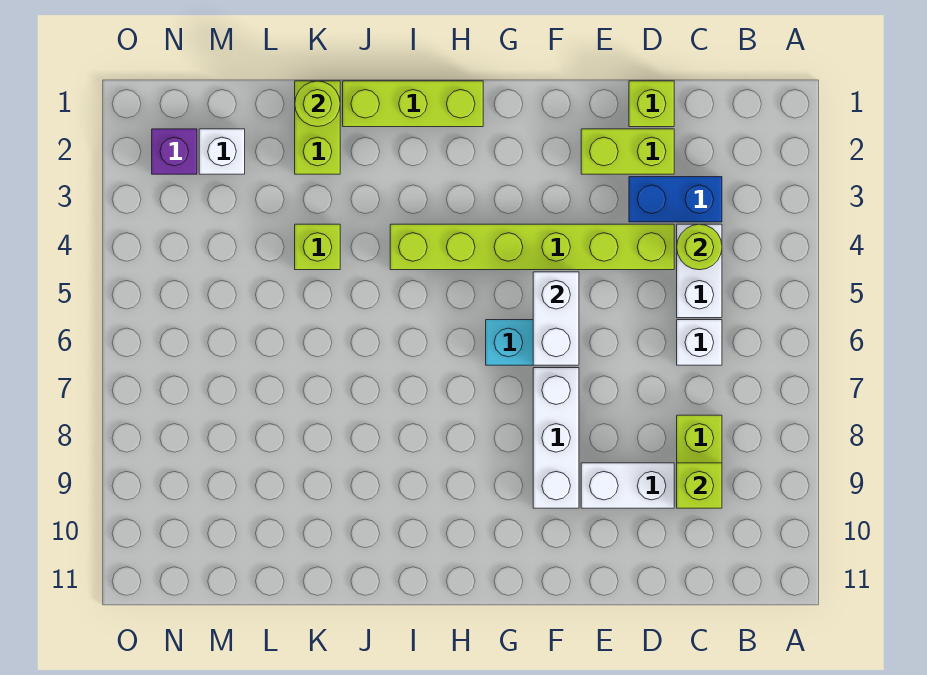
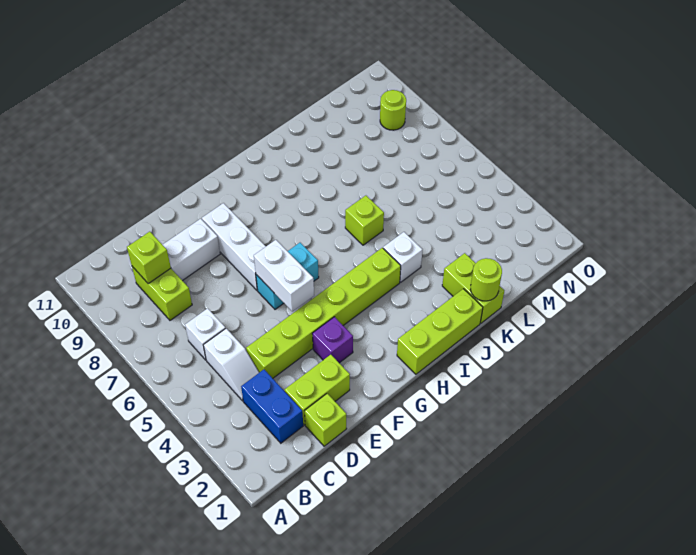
blue brick C3:D3 level 1 -> blue brick C2:C3 level 1
white brick C4:C5 level 1 -> white slope C4:C5 level 1 top 5
lime round brick C4 level 2 -> lime round brick N9 level 1
lime brick K4 level 1 -> lime brick J6 level 1
white brick M2 level 1 -> white brick J4 level 1
purple brick N2 level 1 -> purple brick F3 level 1

